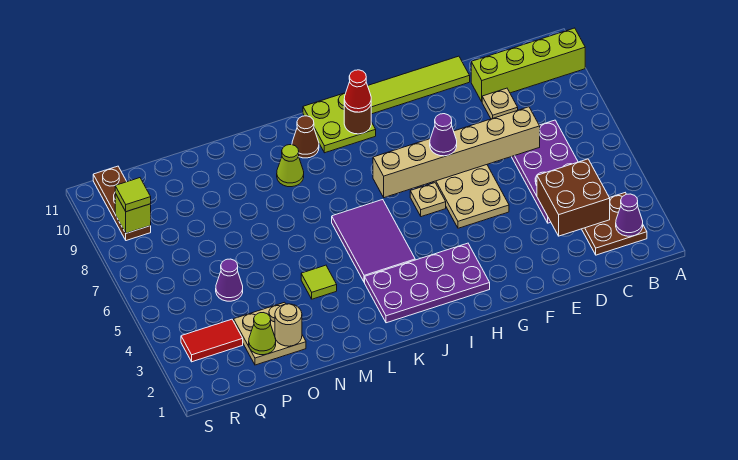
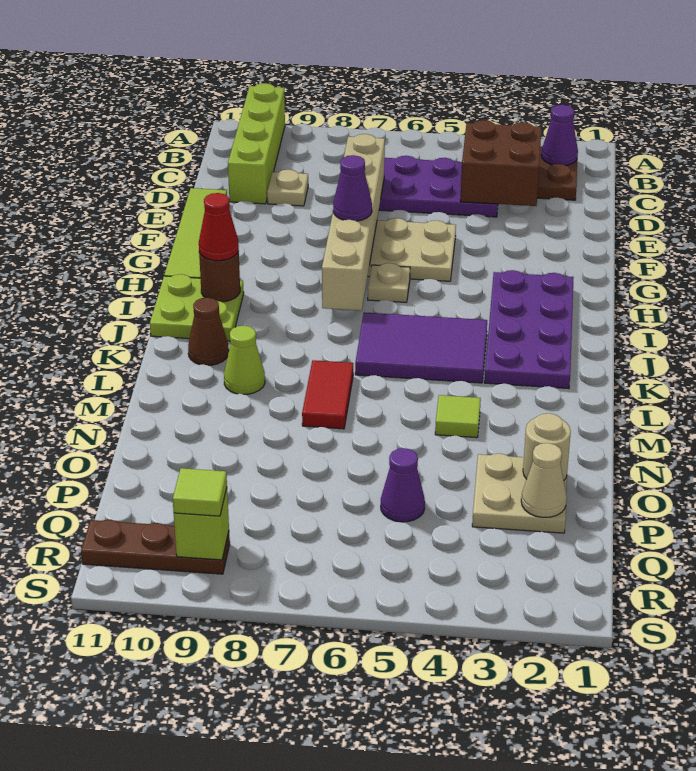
lime cone P2 level 2 -> tan cone P2 level 2
red tile Q3:R3 level 1 -> red tile L7:M7 level 1

